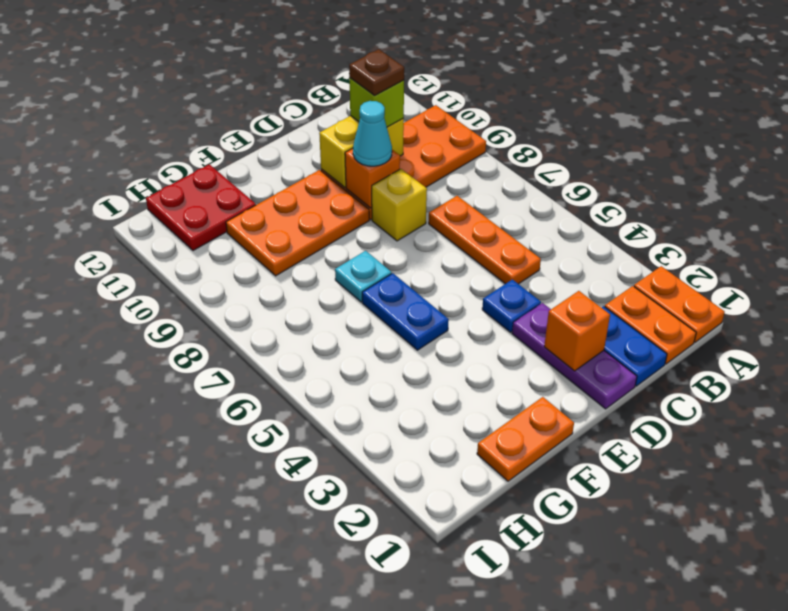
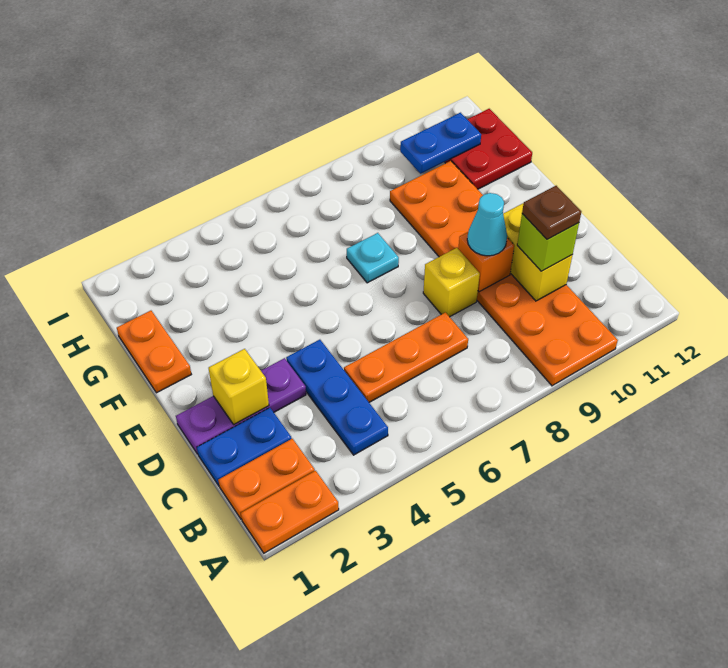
orange brick D2 level 2 -> yellow brick D2 level 2
blue plate D4 level 1 -> blue plate B4:D4 level 1
blue plate F5:F6 level 1 -> blue plate H10:H11 level 2

